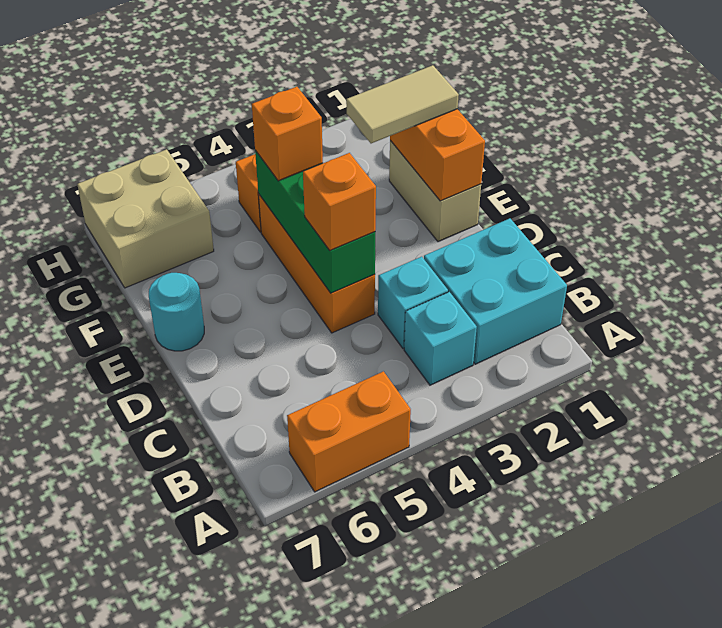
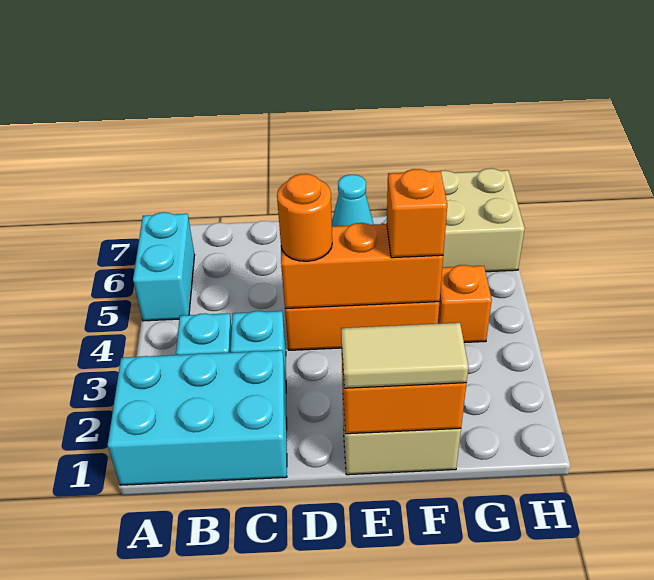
orange brick A5:A6 level 1 -> cyan brick A5:A6 level 1
cyan brick B1:C2 level 1 -> cyan brick A1:C2 level 1
green brick D4:F4 level 2 -> orange brick D4:F4 level 2
orange brick D4 level 3 -> orange round brick D4 level 3
cyan round brick E7 level 1 -> cyan cone E7 level 1
tan tile F1:F2 level 3 -> tan tile E1:F1 level 3

